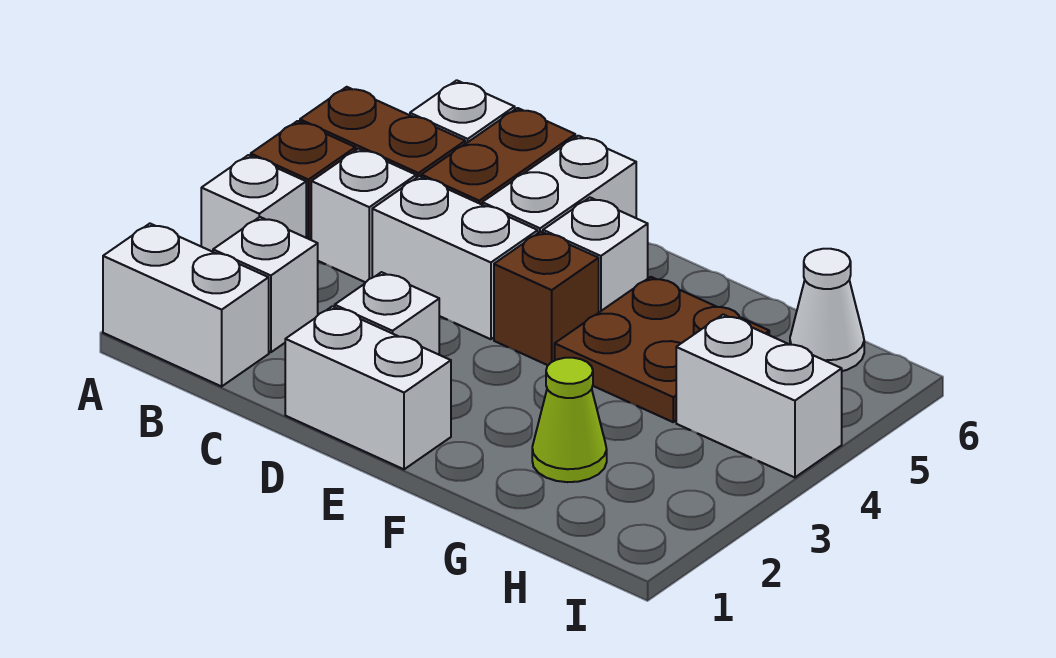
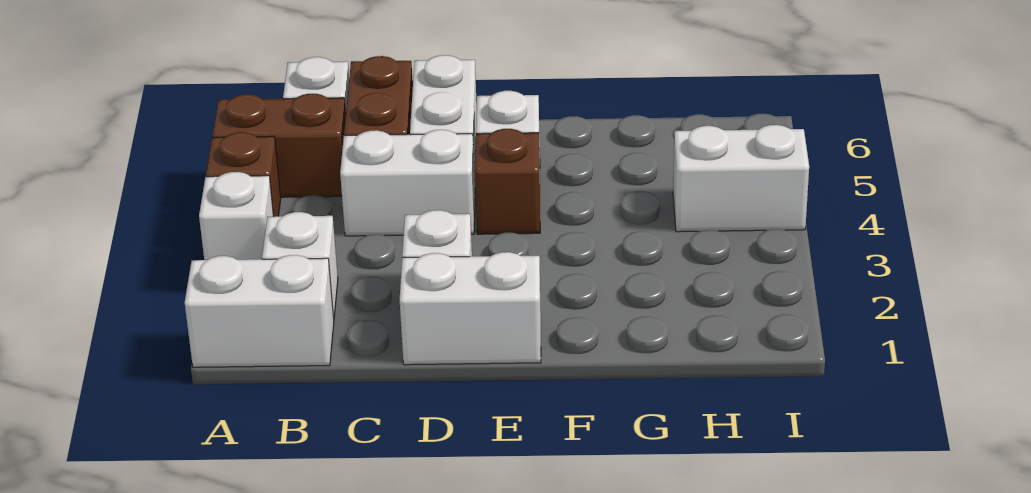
white brick B4 level 1 -> none
brown plate F4:G5 level 1 -> none
lime cone G2 level 1 -> none
white cone H6 level 1 -> none

